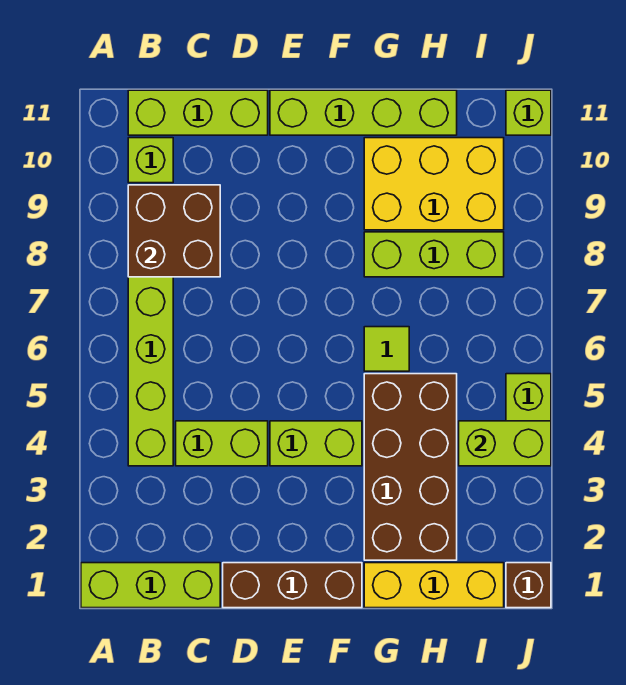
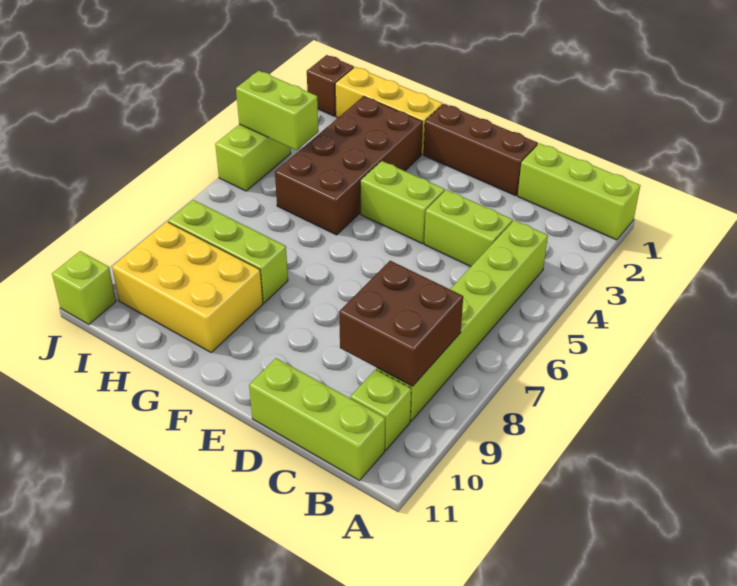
lime brick E11:H11 level 1 -> none
lime tile G6 level 1 -> none

